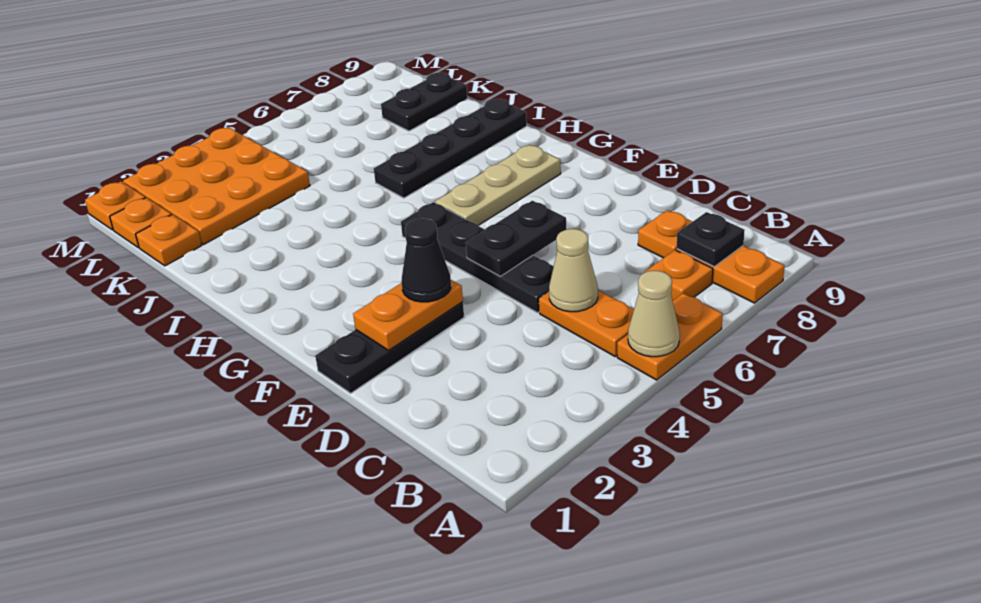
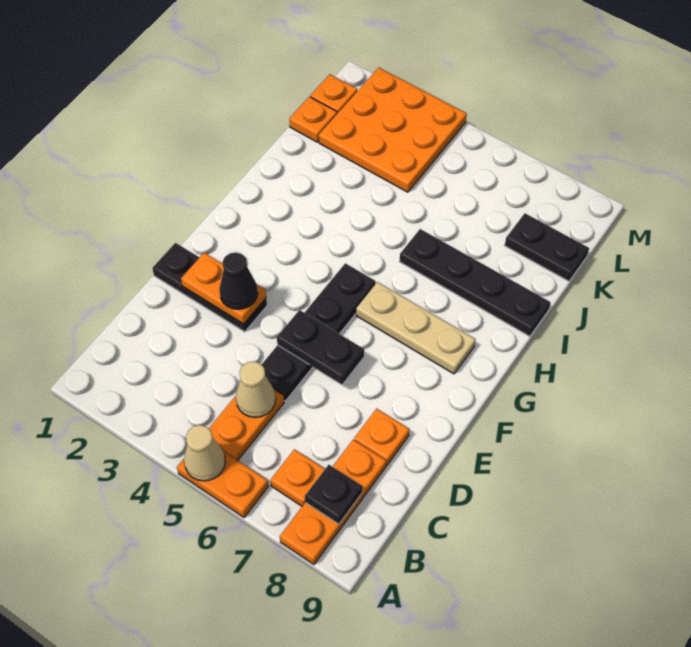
orange plate M1 level 1 -> orange plate D8 level 1

